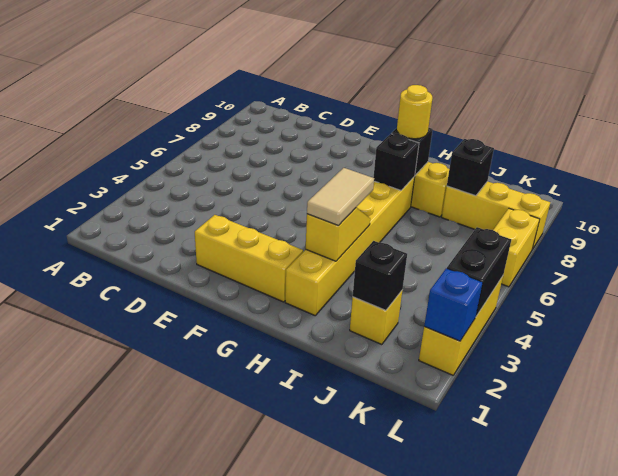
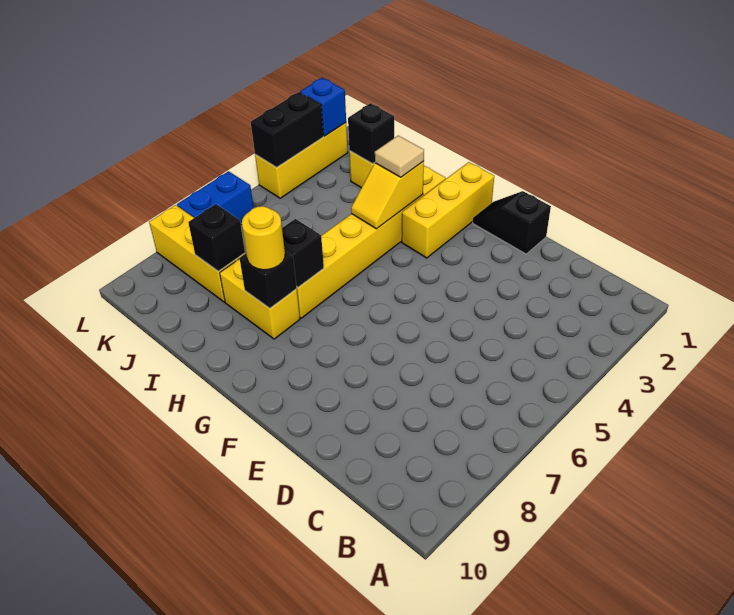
none -> black slope E1:F1 level 1 top E
yellow brick E2:G2 level 1 -> yellow brick G1:G3 level 1
tan tile H3:H4 level 3 -> tan tile H3 level 3
yellow brick L6:L7 level 1 -> blue brick L6:L7 level 1

